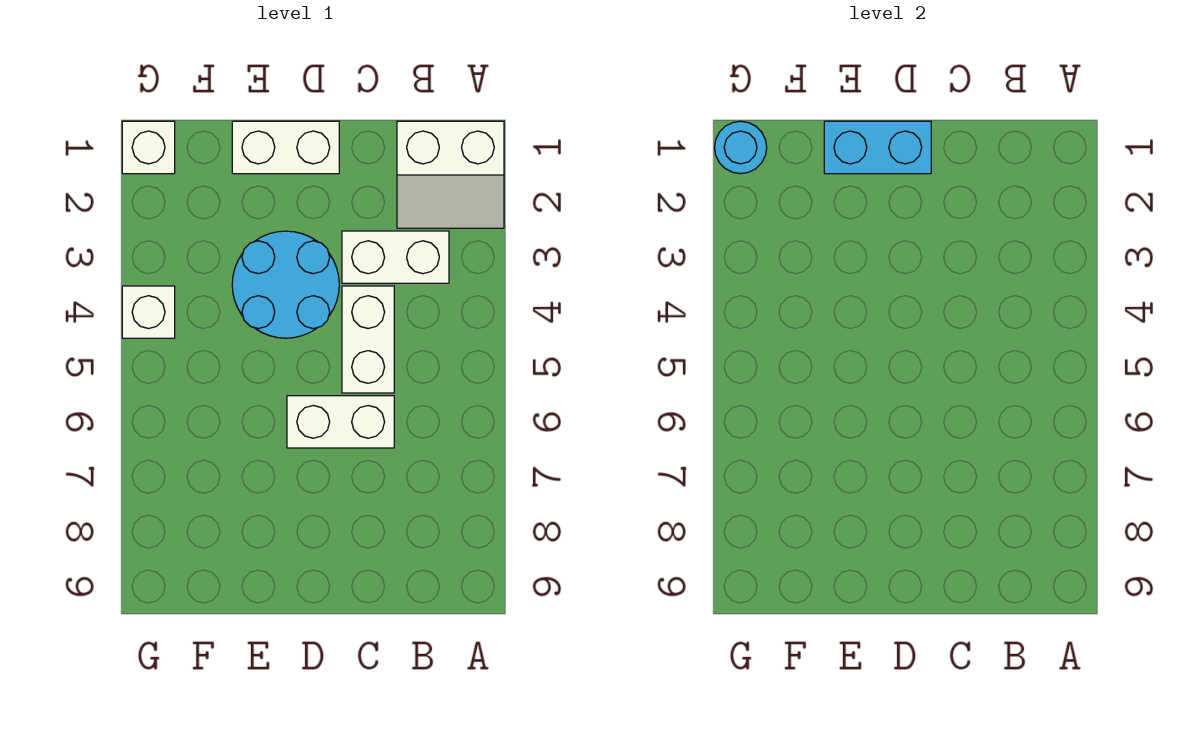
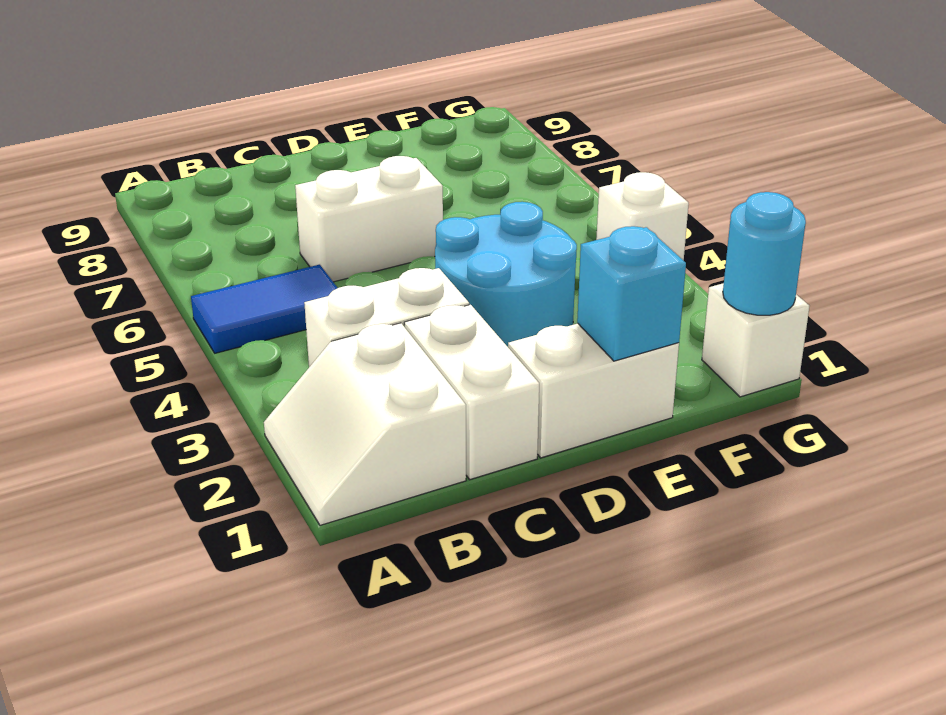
white slope A1:B2 level 1 top 1 -> white slope A1:B2 level 1 top B
none -> blue tile A5:B5 level 1
white brick C4:C5 level 1 -> white brick C1:C2 level 1
cyan brick D1:E1 level 2 -> cyan brick E1 level 2

